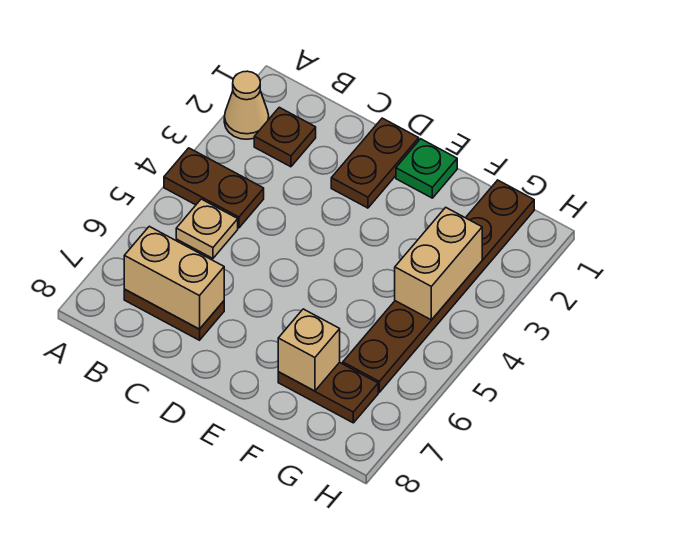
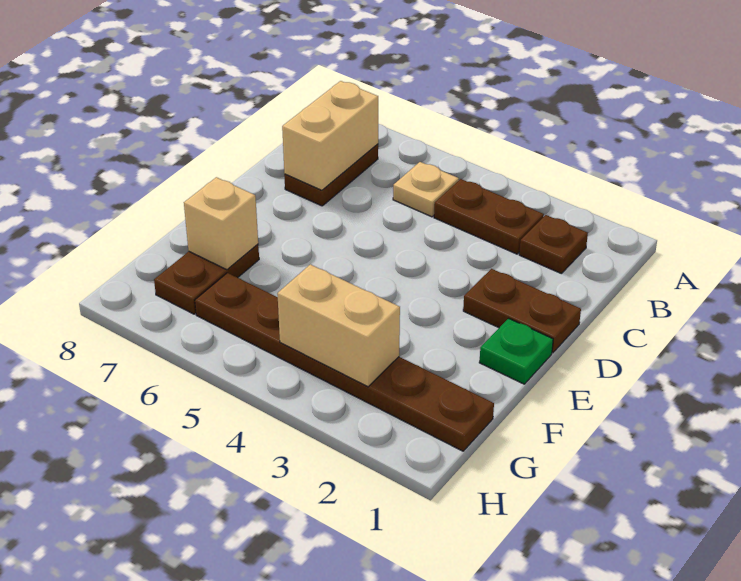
tan cone A2 level 1 -> none
brown plate A4:B4 level 1 -> brown plate B3:B4 level 1

